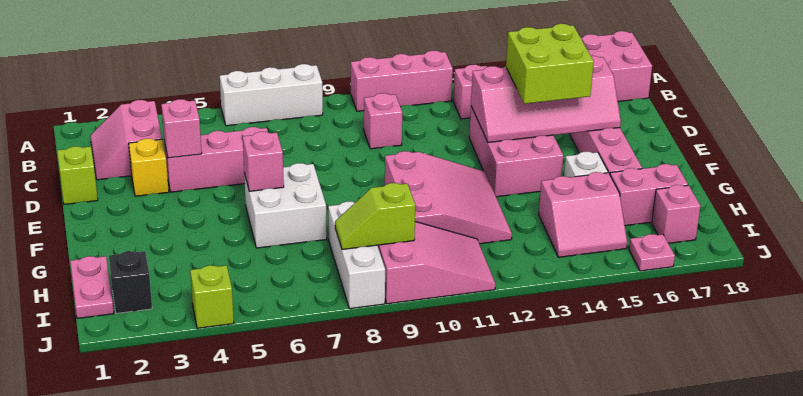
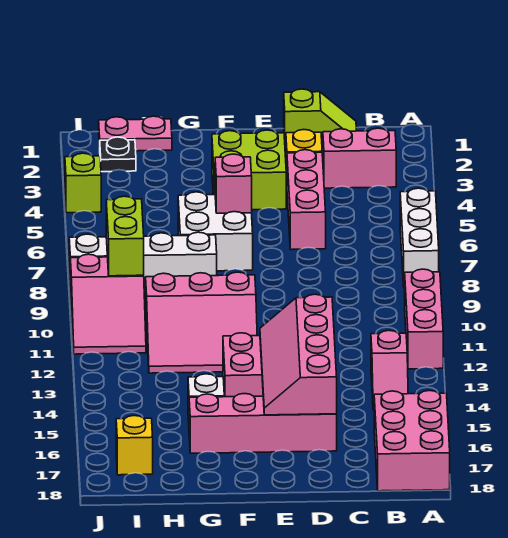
pink brick C10 level 1 -> none
pink brick D4 level 2 -> none
lime brick D14:E15 level 3 -> lime brick E3:F4 level 1
white brick H8:J8 level 1 -> white brick G8:J8 level 1
pink slope H14:I15 level 1 top H -> none
pink brick H16:H17 level 1 -> none
black brick I2 level 1 -> black plate I2 level 1
lime slope I8:I9 level 2 top 9 -> lime brick I8:I9 level 2
pink brick I17 level 1 -> yellow brick I17 level 1
pink plate J16 level 1 -> none

